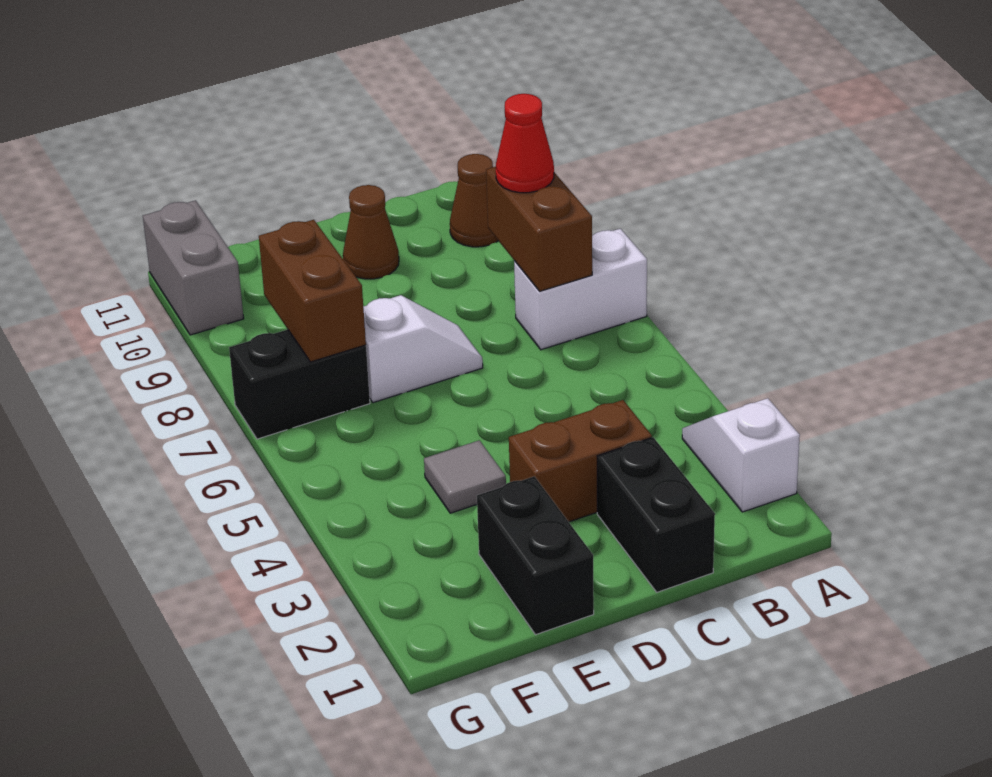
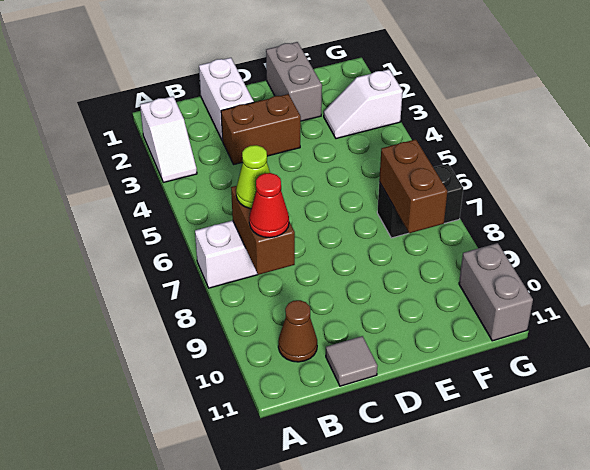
none -> lime cone B7 level 3
black brick C1:C2 level 1 -> white brick C1:C2 level 1
white slope D7:E7 level 1 top E -> white slope F3:G3 level 1 top G
brown cone D10 level 1 -> none
black brick E1:E2 level 1 -> grey brick E1:E2 level 1
grey tile E4 level 1 -> grey tile C11 level 1

